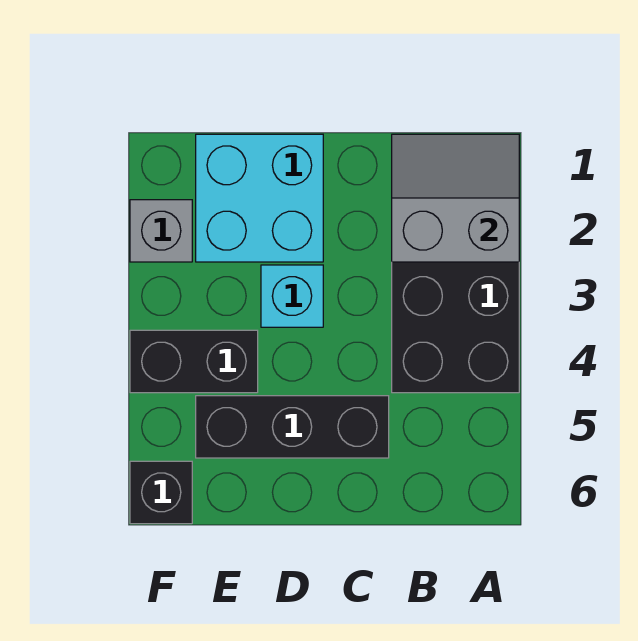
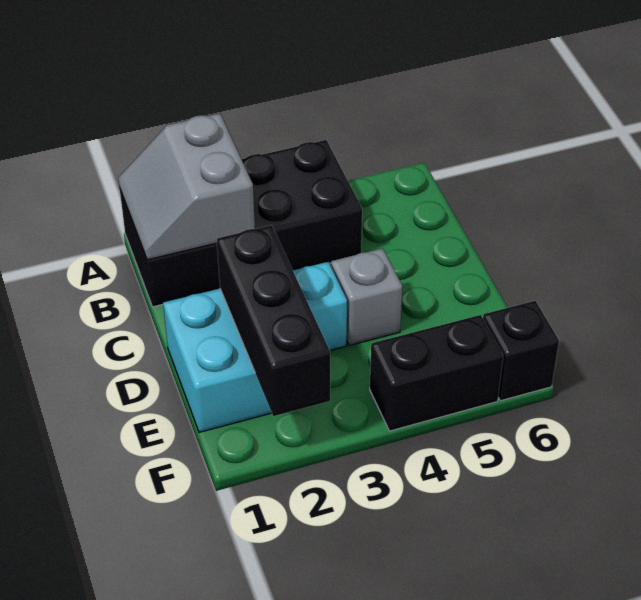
black brick C5:E5 level 1 -> black brick D2:F2 level 2
black brick E4:F4 level 1 -> black brick F4:F5 level 1
grey brick F2 level 1 -> grey brick D4 level 1

